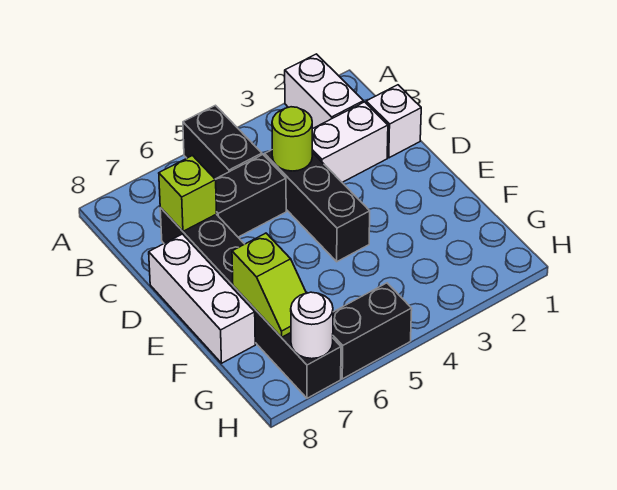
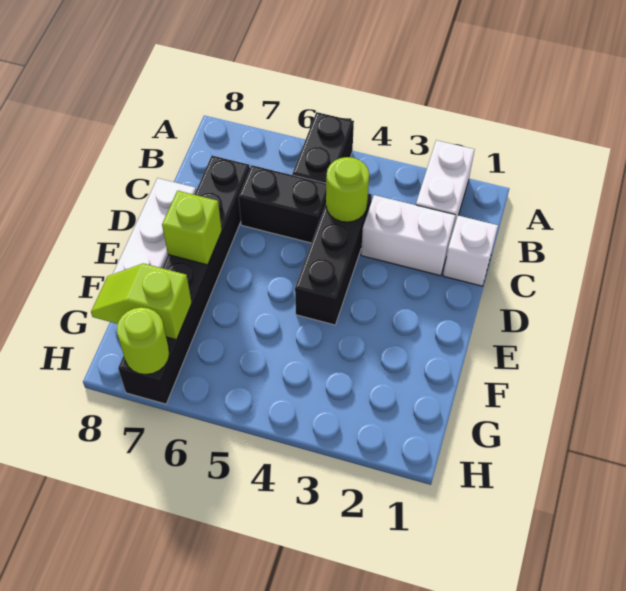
lime brick C7 level 2 -> lime brick E7 level 2
lime slope F7:G7 level 2 top F -> lime slope G7:G8 level 2 top 7
black brick H5:H6 level 1 -> none
white round brick H7 level 2 -> lime round brick H7 level 2

